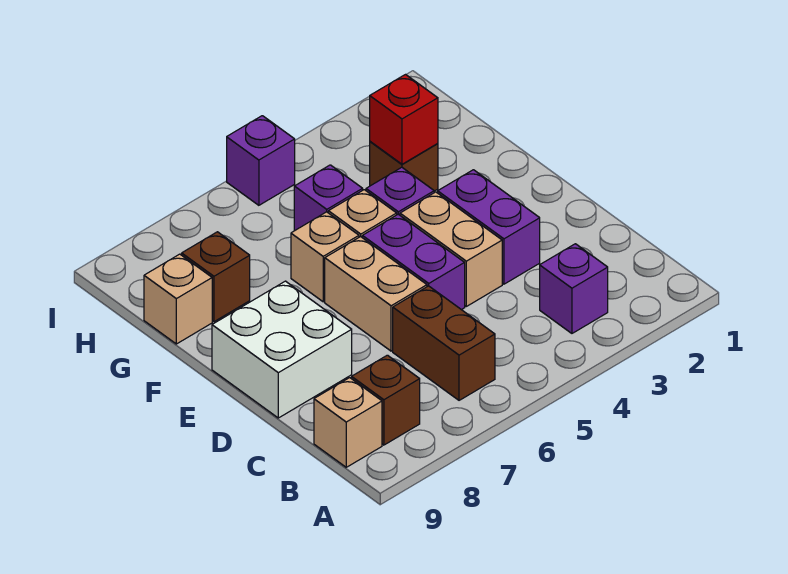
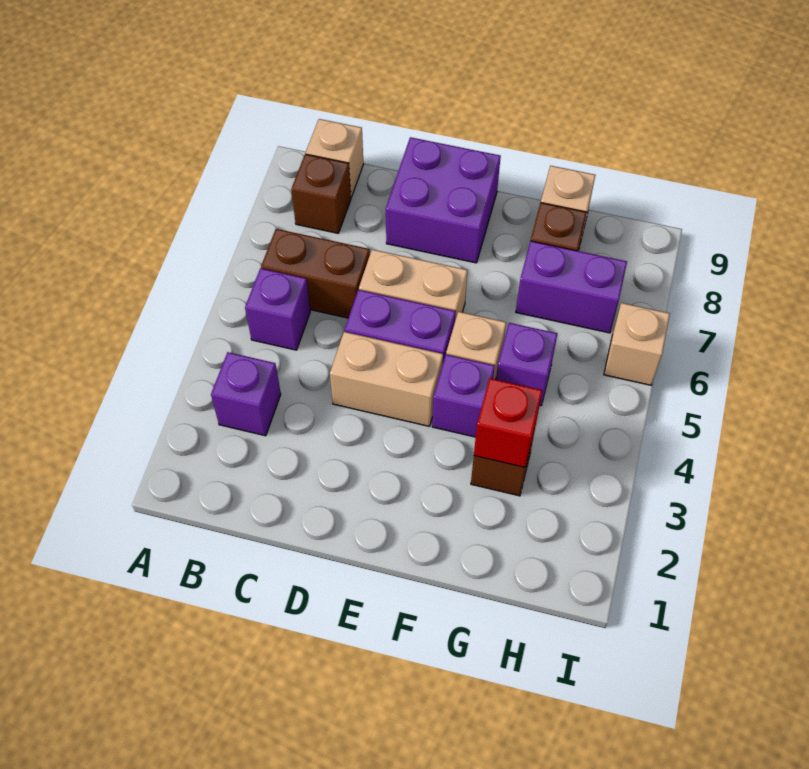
purple brick D3:E3 level 1 -> purple brick G7:H7 level 1
white brick D8:E9 level 1 -> purple brick D8:E9 level 1
tan brick F6 level 1 -> tan brick I6 level 1
purple brick I5 level 1 -> purple brick B5 level 1

